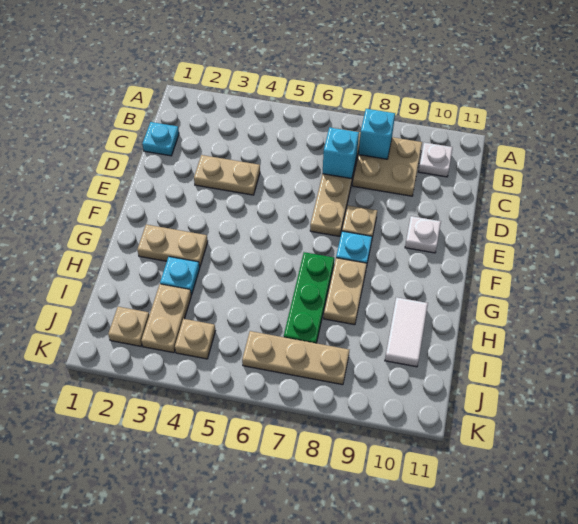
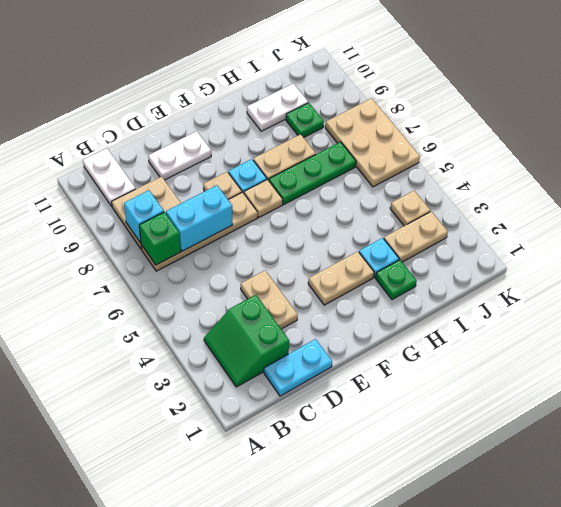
none -> green slope B2:C3 level 1 top C
none -> green brick B7 level 2
white plate B10 level 1 -> white plate B10:B11 level 1
cyan plate C1 level 1 -> cyan plate C1:D1 level 1
cyan brick C7 level 2 -> cyan brick C7:D7 level 2
white plate E10 level 1 -> white plate D10:E10 level 1
tan plate G2:G3 level 1 -> tan plate F3:G3 level 1
none -> green plate H2 level 1
white tile H10:I10 level 1 -> white plate H10:I10 level 1
none -> green plate I9 level 1
tan plate J2 level 1 -> tan plate F7 level 1
tan plate J6:J8 level 1 -> tan plate J6:K8 level 1

